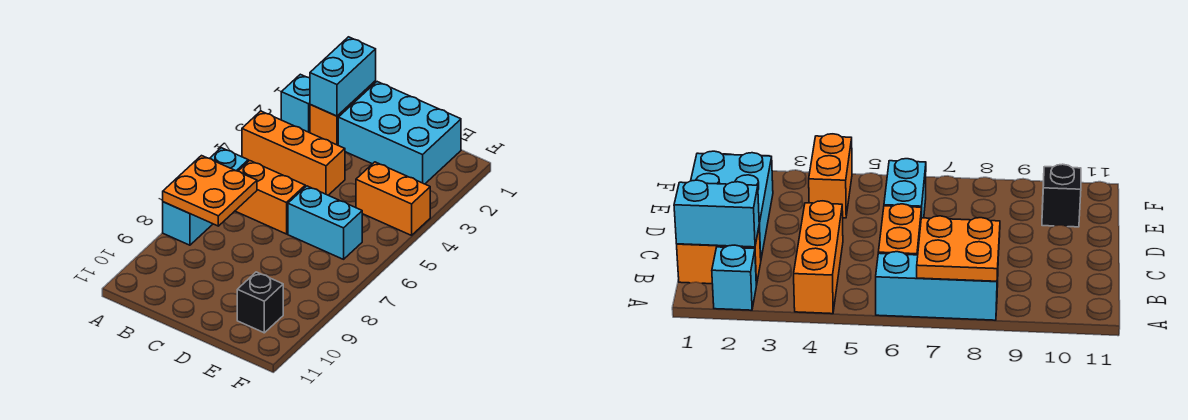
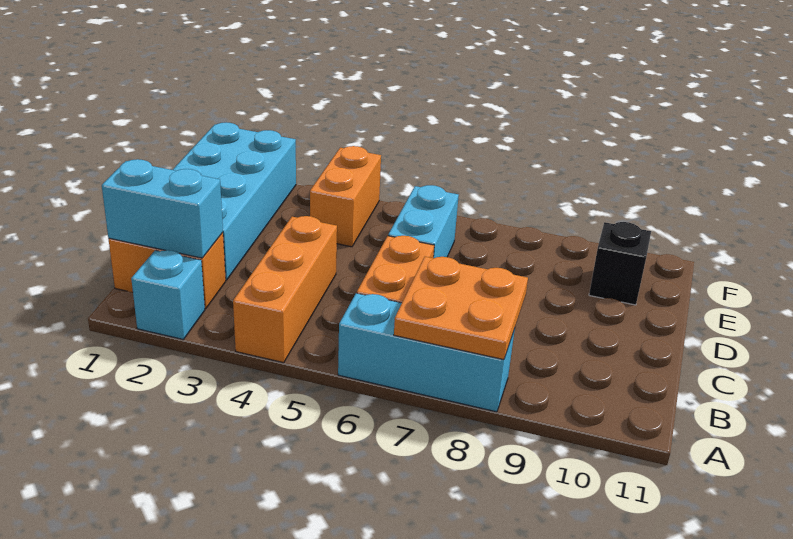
cyan brick C1:E2 level 1 -> cyan brick C1:F2 level 1

